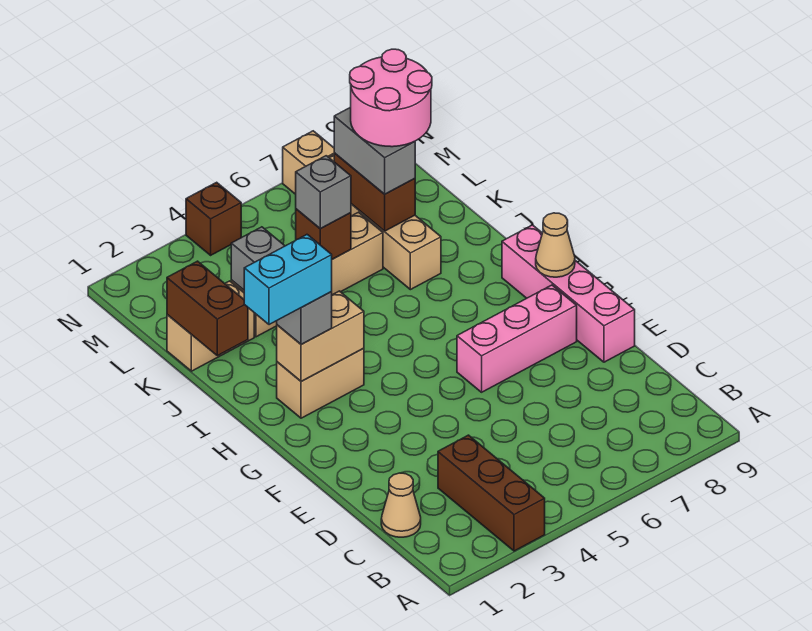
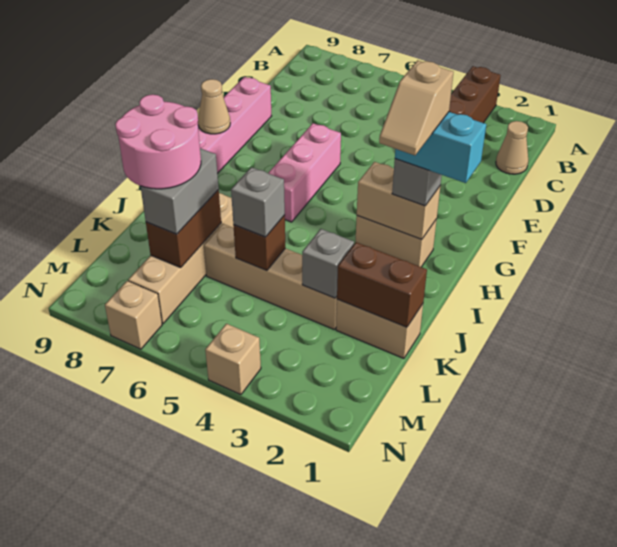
pink brick F6:F8 level 1 -> pink brick F6:H6 level 1
none -> tan slope H2:I2 level 5 top H
brown brick J1:K1 level 2 -> brown brick K1:K2 level 2
brown brick N4 level 1 -> tan brick N4 level 1

